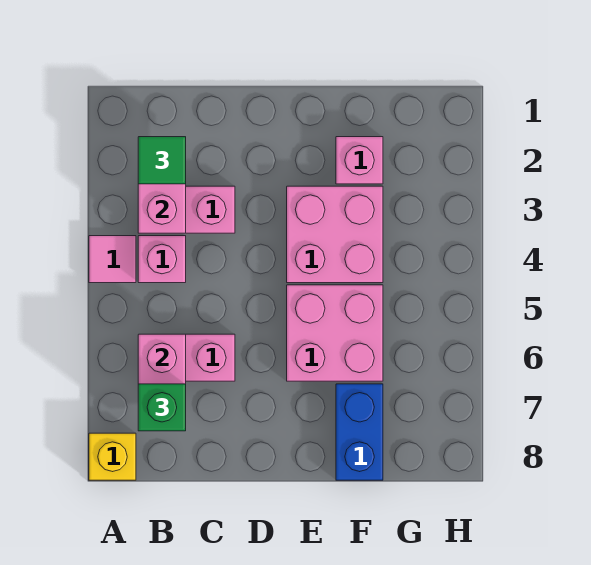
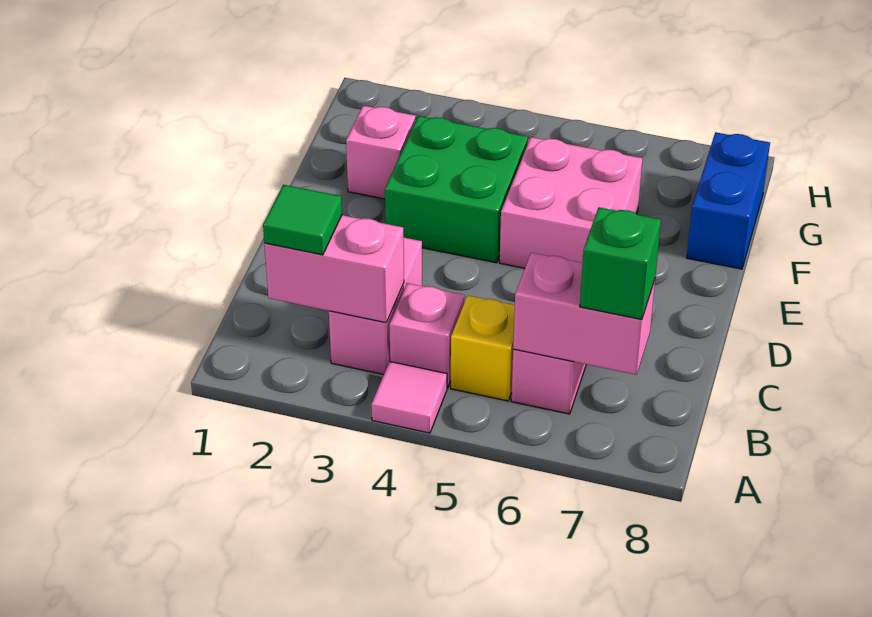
yellow brick A8 level 1 -> yellow brick B5 level 1
pink brick E3:F4 level 1 -> green brick E3:F4 level 1
blue brick F7:F8 level 1 -> blue brick F8:G8 level 1

